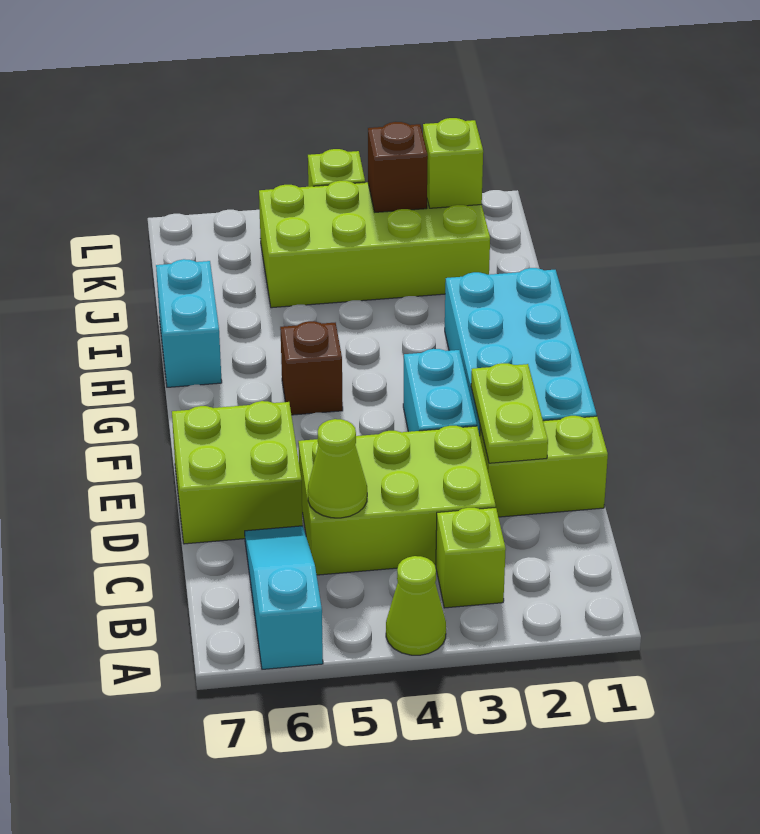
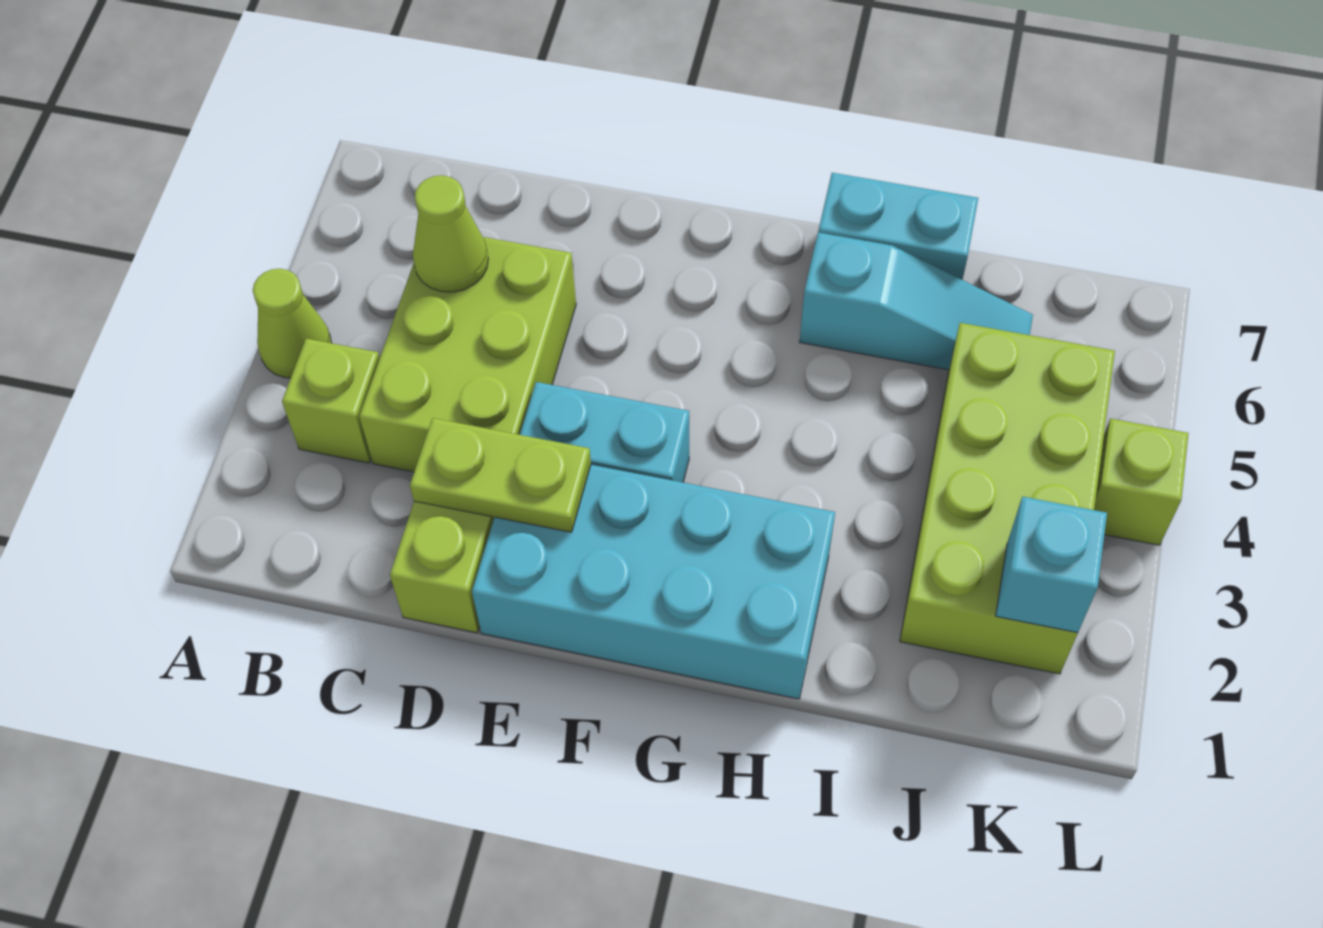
cyan slope A6:C6 level 1 top A -> cyan slope H6:J6 level 1 top H
lime brick D6:E7 level 1 -> none
brown brick G5 level 1 -> none
lime brick K2 level 2 -> cyan brick K2 level 2
brown brick K3 level 2 -> none

